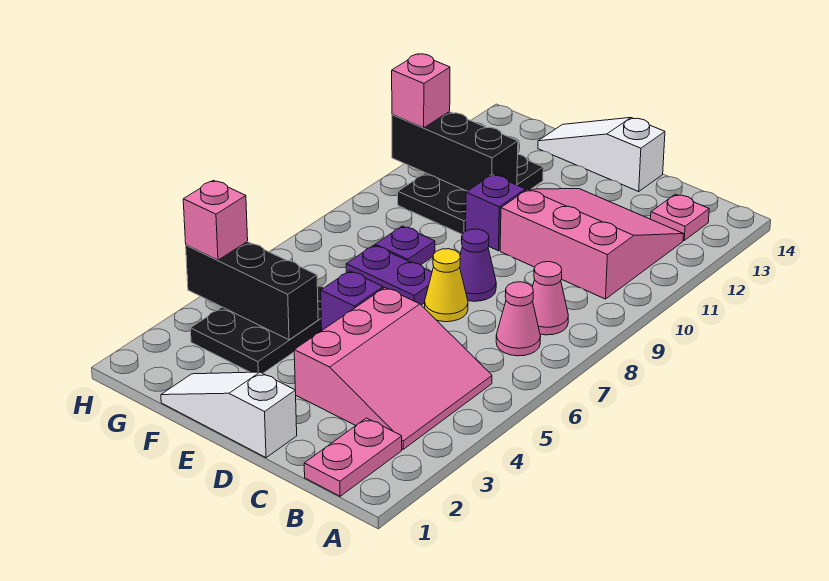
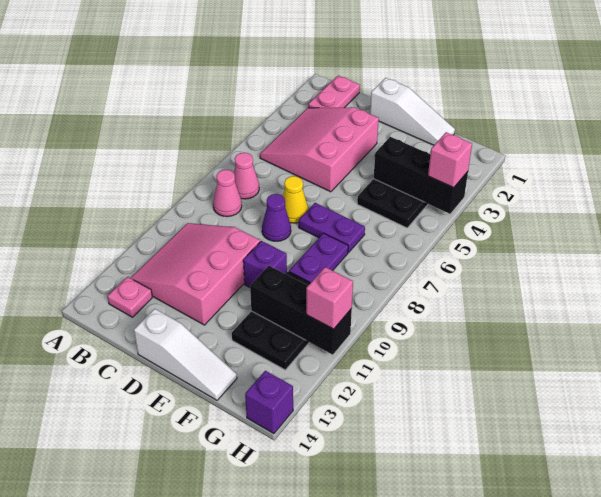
pink slope B10:D12 level 1 top 10 -> pink slope B10:D12 level 1 top D
purple brick E5 level 1 -> purple brick H14 level 1
purple plate F8 level 1 -> purple plate F8:F9 level 1

